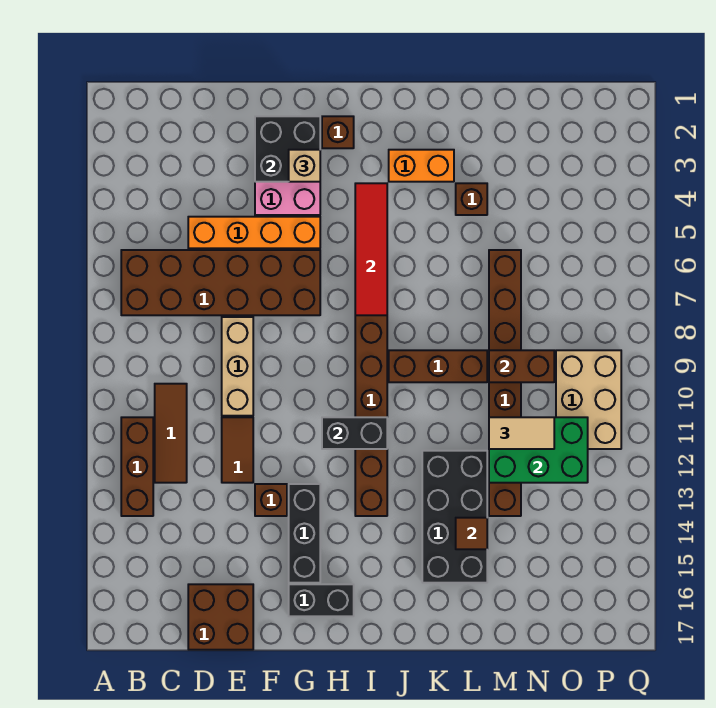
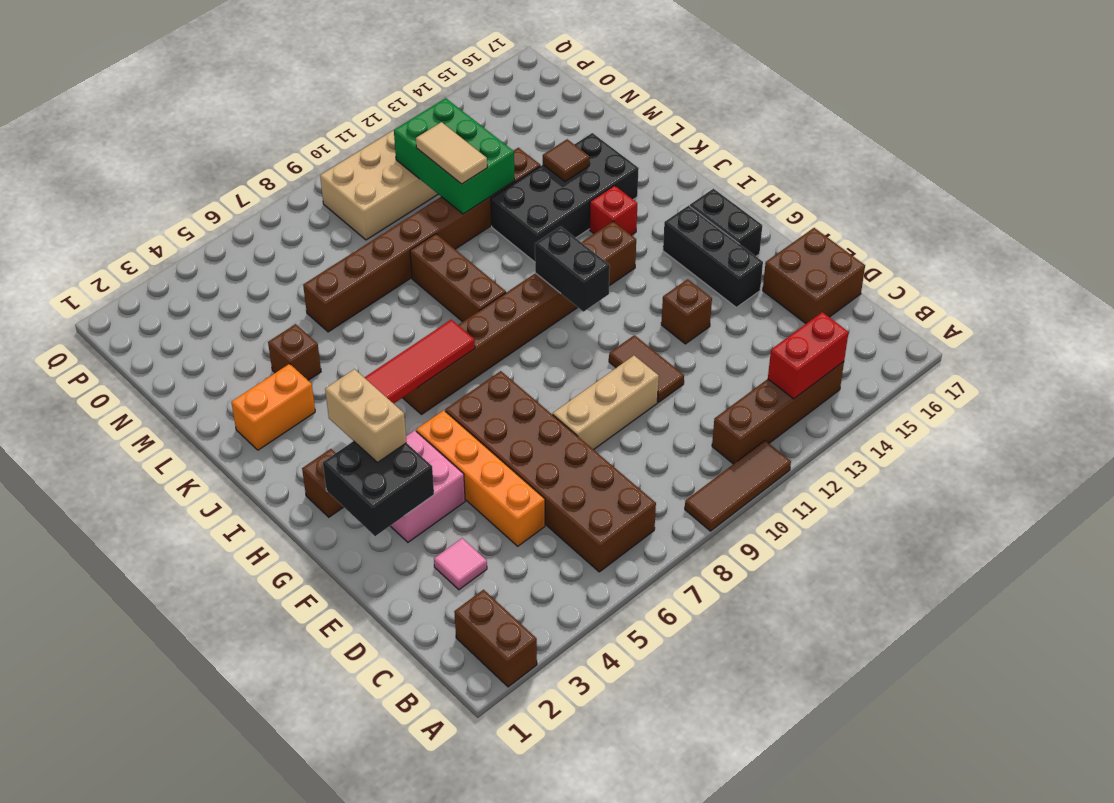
brown brick B11:B13 level 1 -> brown brick B11:B14 level 1
none -> red brick B13:B14 level 2
brown tile C10:C12 level 1 -> brown tile A9:A11 level 1
none -> pink tile D3 level 1
brown tile E11:E12 level 1 -> brown tile E11:F11 level 1
tan brick G3 level 3 -> tan brick G3:H3 level 3
black brick G13:G15 level 1 -> black brick F15:H15 level 1
orange brick J3:K3 level 1 -> orange brick K2:K3 level 1
none -> red brick J14 level 1
brown brick M9:N9 level 2 -> brown brick A2:B2 level 1

